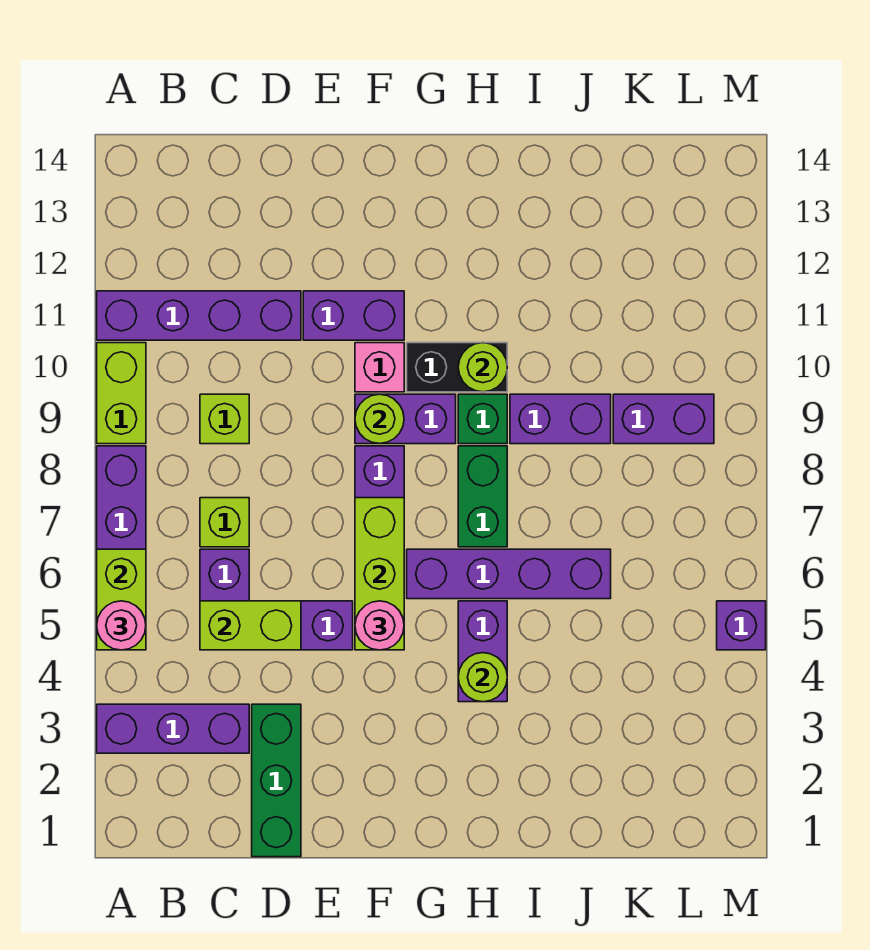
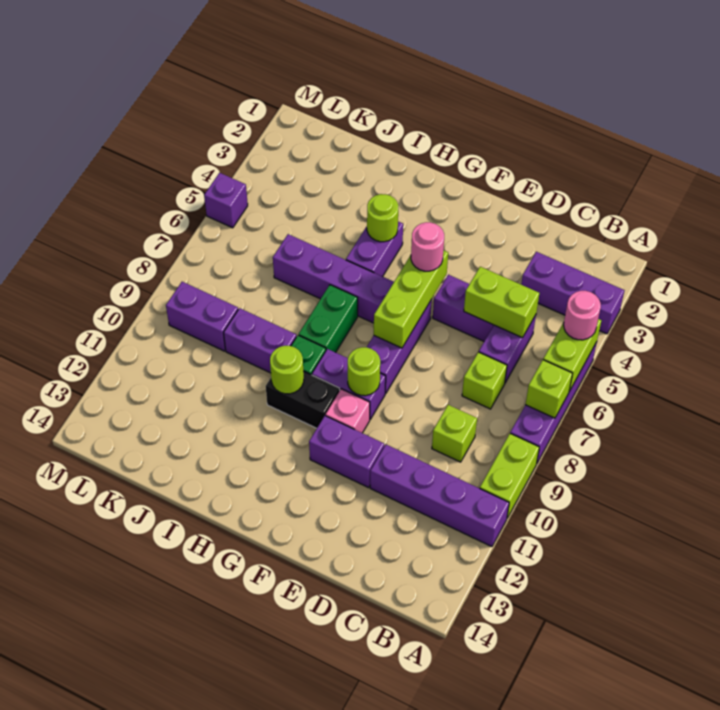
none -> lime brick A7 level 2
green brick D1:D3 level 1 -> none

